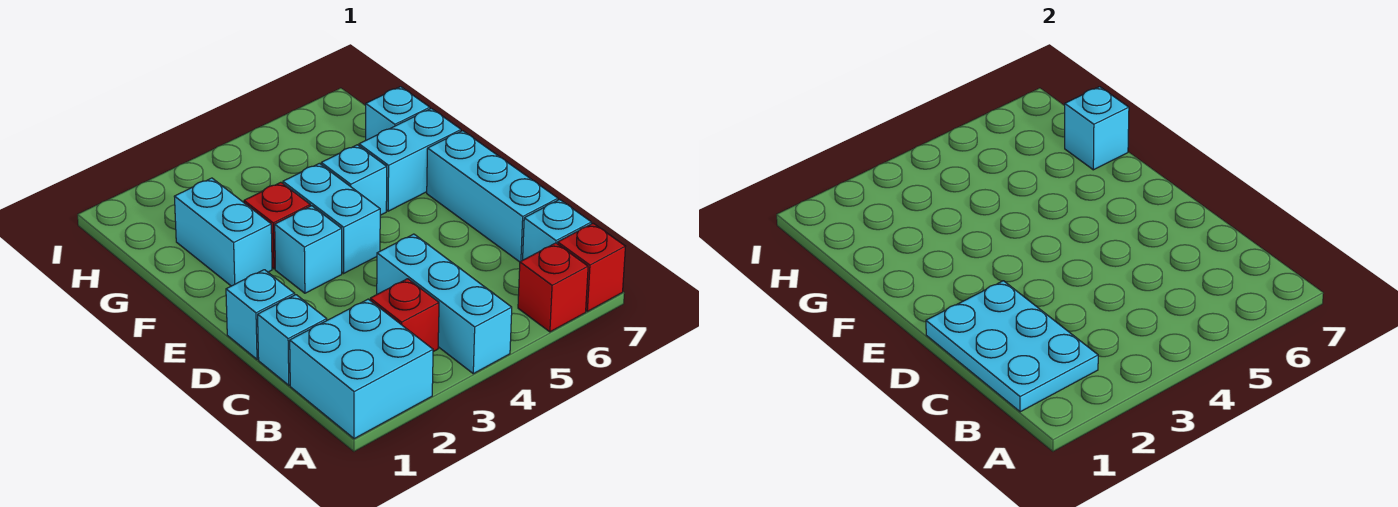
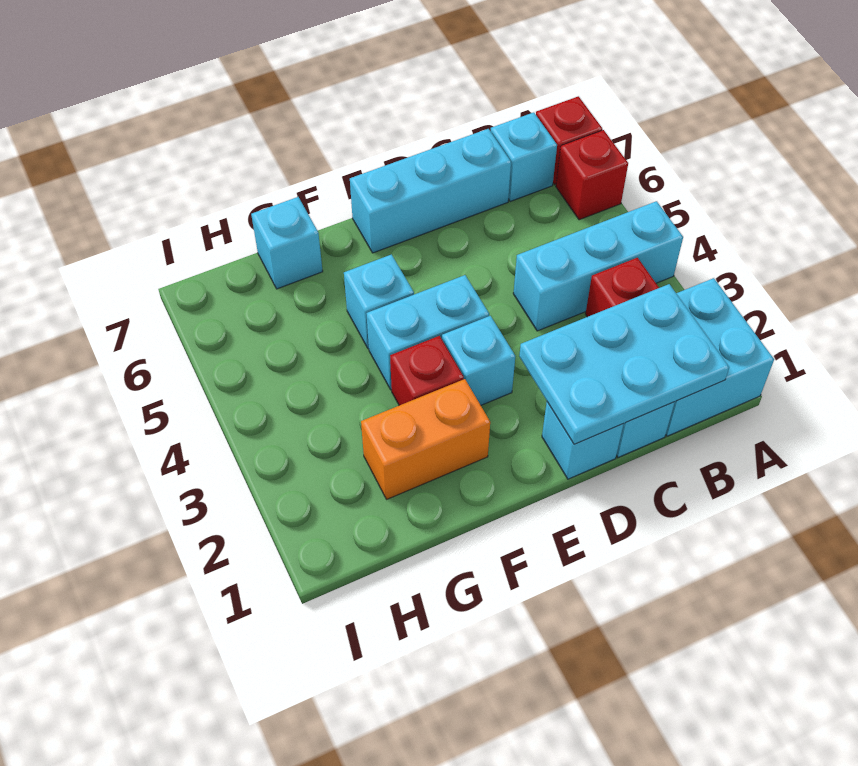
cyan brick F2:G2 level 1 -> orange brick F2:G2 level 1
cyan brick F6:F7 level 1 -> none
cyan brick G7 level 2 -> none

